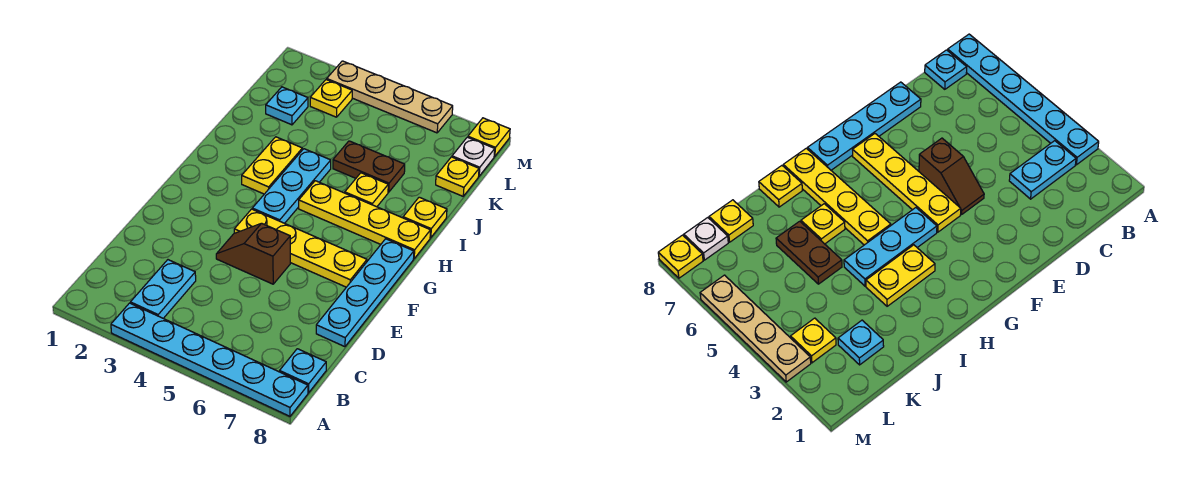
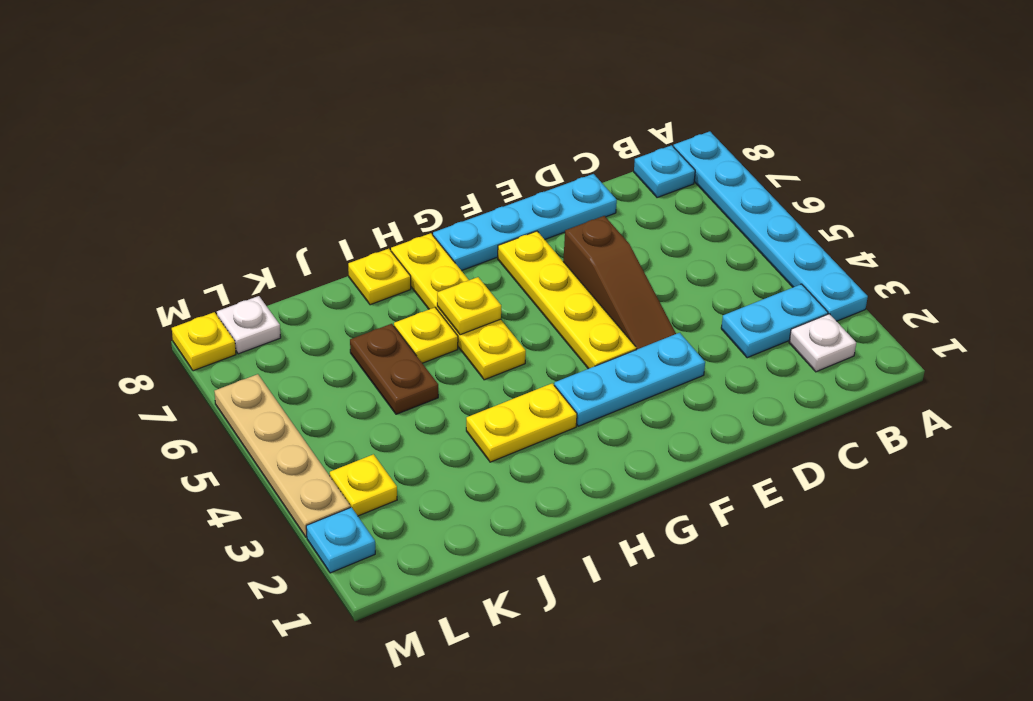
none -> white plate B2 level 1
brown slope E4:E5 level 1 top 5 -> brown slope E4:E6 level 1 top 6
cyan plate G4:I4 level 1 -> cyan plate E3:G3 level 1
cyan plate K2 level 1 -> cyan plate M2 level 1
yellow plate K8 level 1 -> yellow plate H6 level 2

